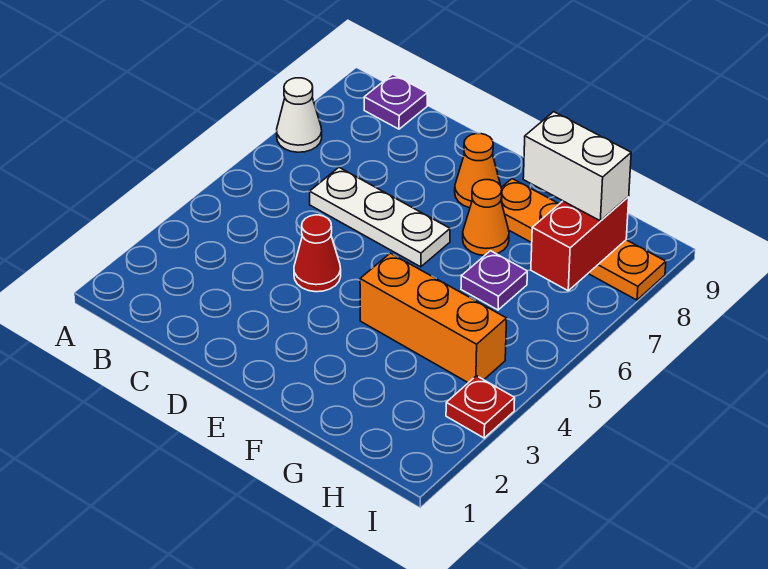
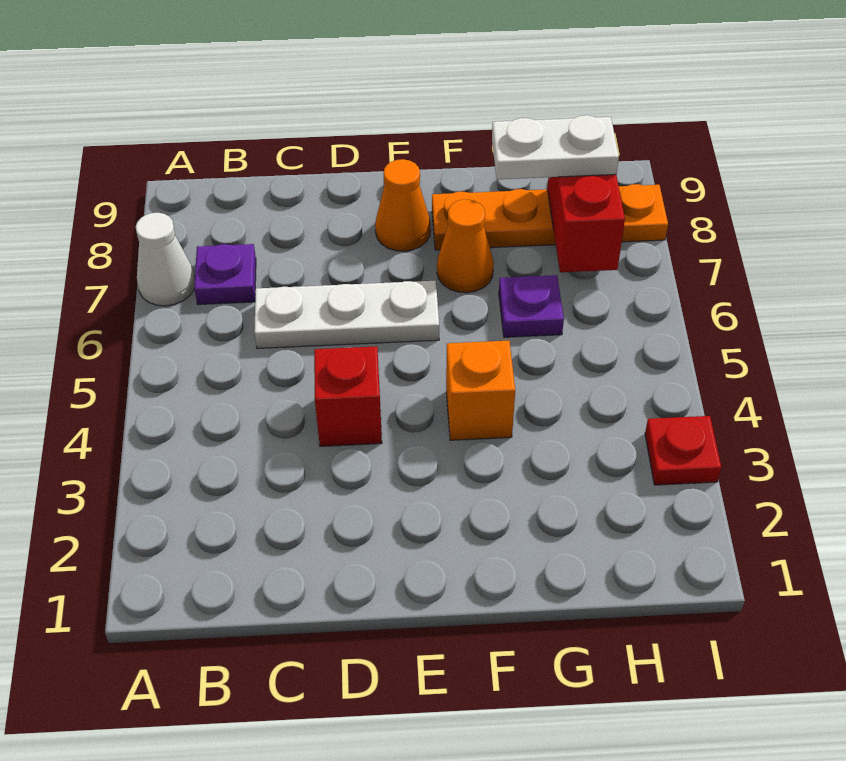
purple plate B9 level 1 -> purple plate B7 level 1
red cone D4 level 1 -> red brick D4 level 1
orange brick F4:H4 level 1 -> orange brick F4 level 1
white brick G8:H8 level 3 -> white plate G8:H8 level 3

